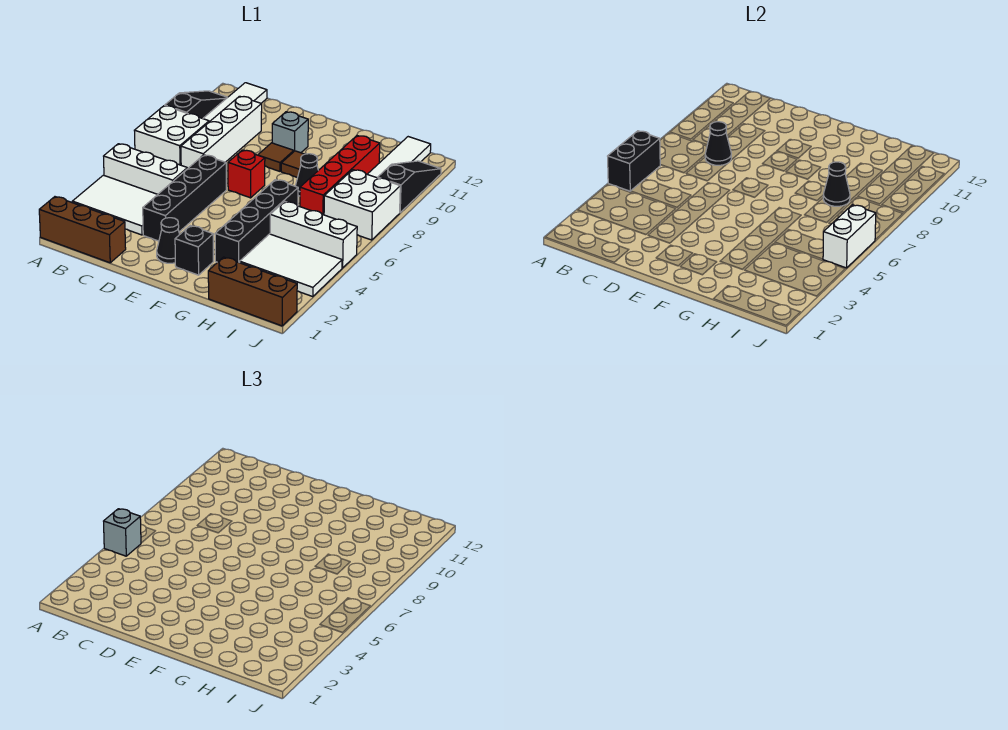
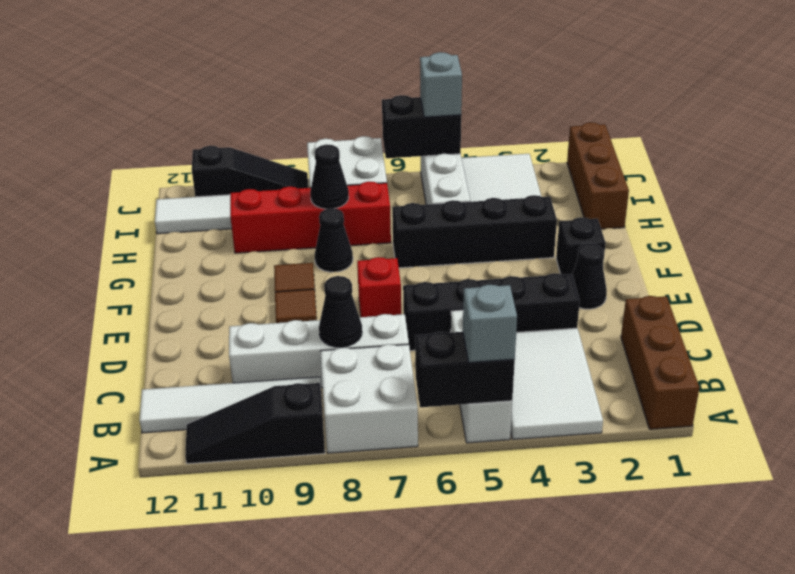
grey brick E10 level 1 -> grey brick J5 level 3
white brick J5:J6 level 2 -> black brick J5:J6 level 2
black slope J9:J11 level 1 top 9 -> black slope J9:J11 level 1 top 11

